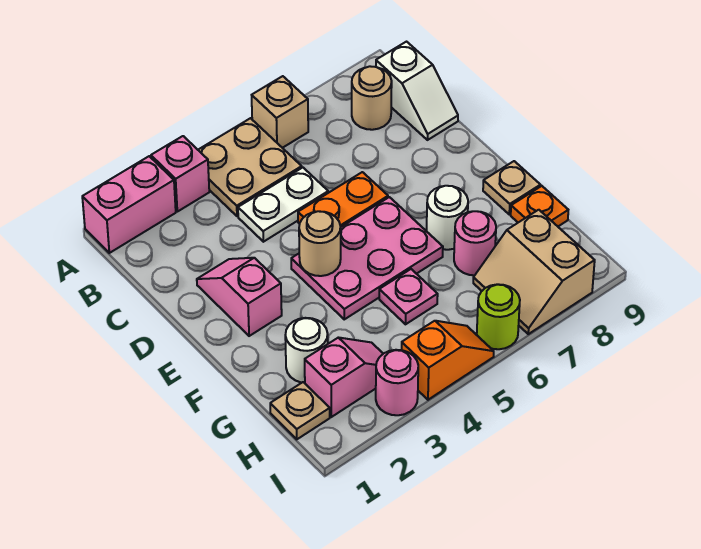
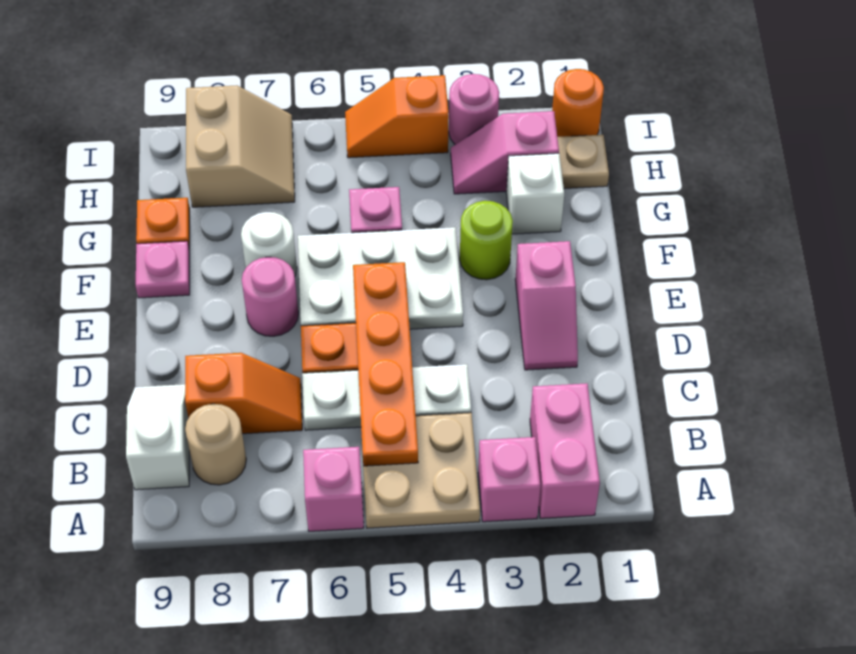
pink brick A1:A2 level 1 -> pink brick A2:B2 level 1
tan brick A6 level 1 -> pink brick A6 level 1
none -> orange plate B5:E5 level 2
white plate C4:C5 level 1 -> white plate C4:C6 level 1
none -> orange slope C7:C8 level 1 top 8
pink plate E4:F6 level 1 -> white plate E4:F6 level 1
tan round brick E4 level 2 -> none
tan plate F9 level 1 -> pink plate F9 level 1
white round brick G2 level 1 -> white brick G2 level 1
pink round brick G7 level 1 -> pink round brick E7 level 1
none -> orange round brick I1 level 1
lime round brick I6 level 1 -> lime round brick F3 level 1

